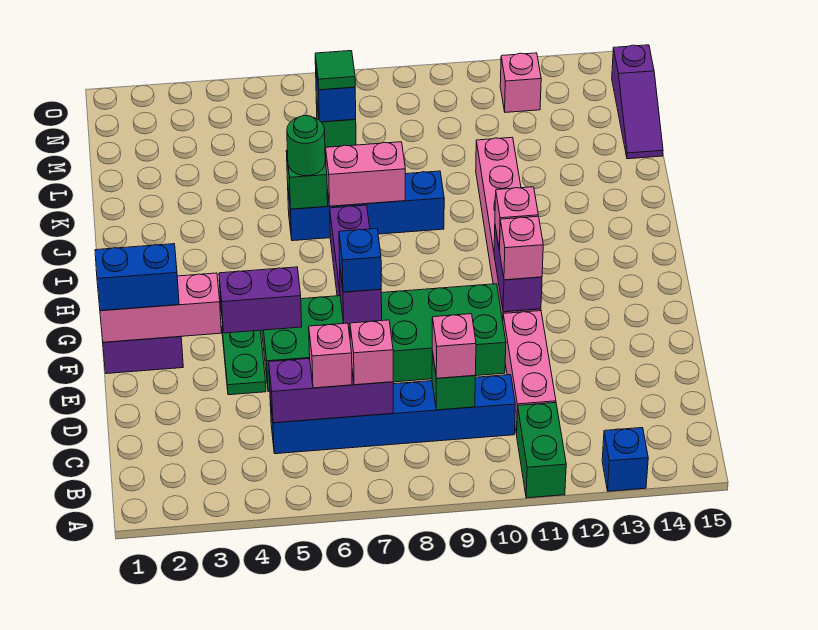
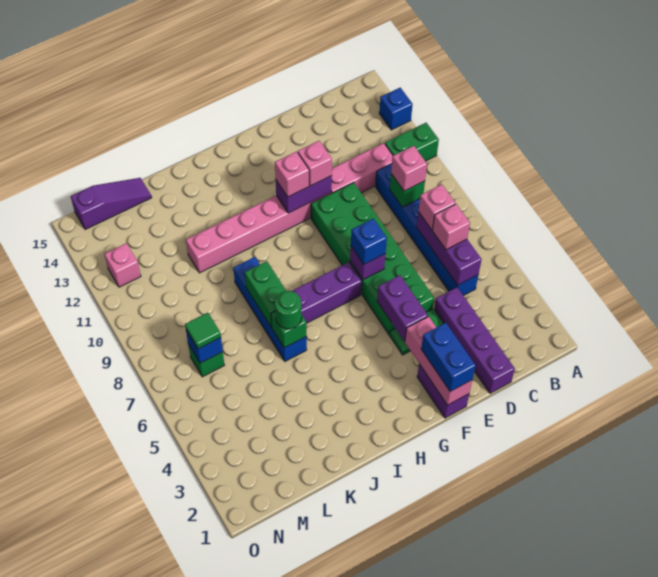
none -> purple brick D1:D4 level 1
pink brick J7:J8 level 2 -> green brick J7:J8 level 2

